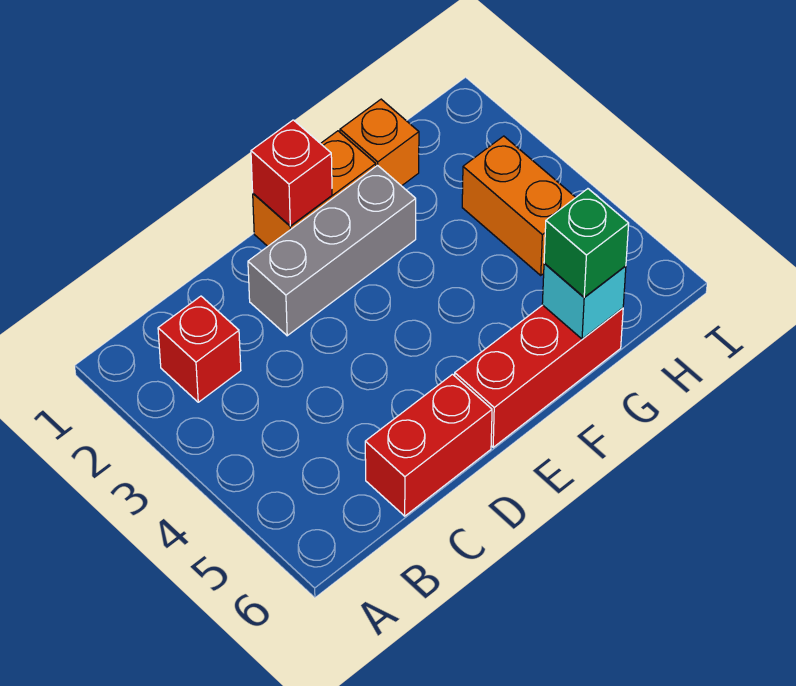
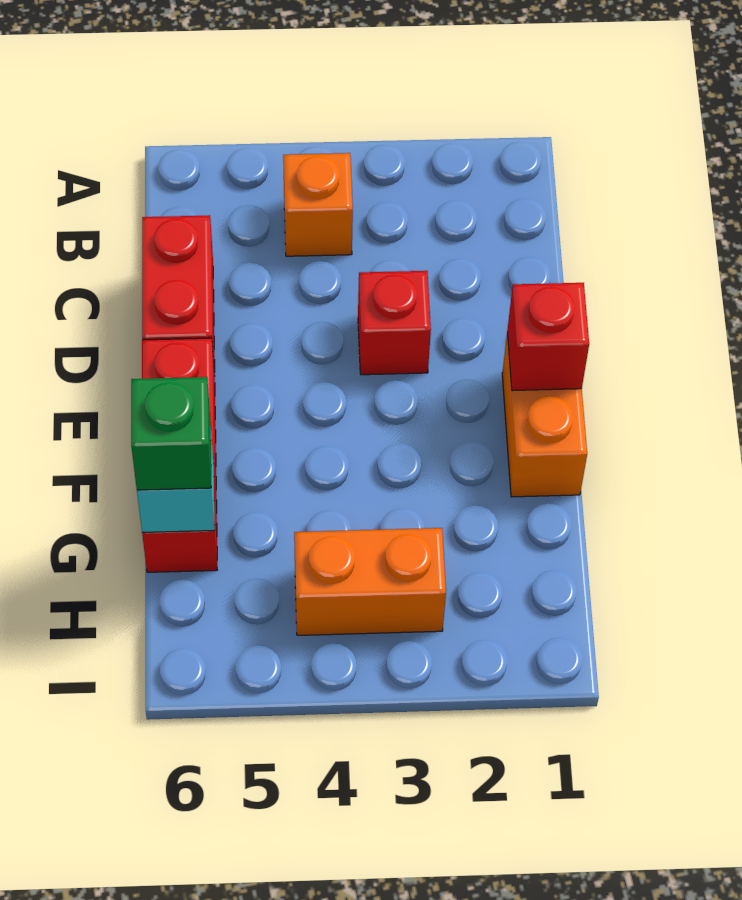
red brick B2 level 1 -> red brick D3 level 1
grey brick D2:F2 level 1 -> none
orange brick G1 level 1 -> orange brick B4 level 1

